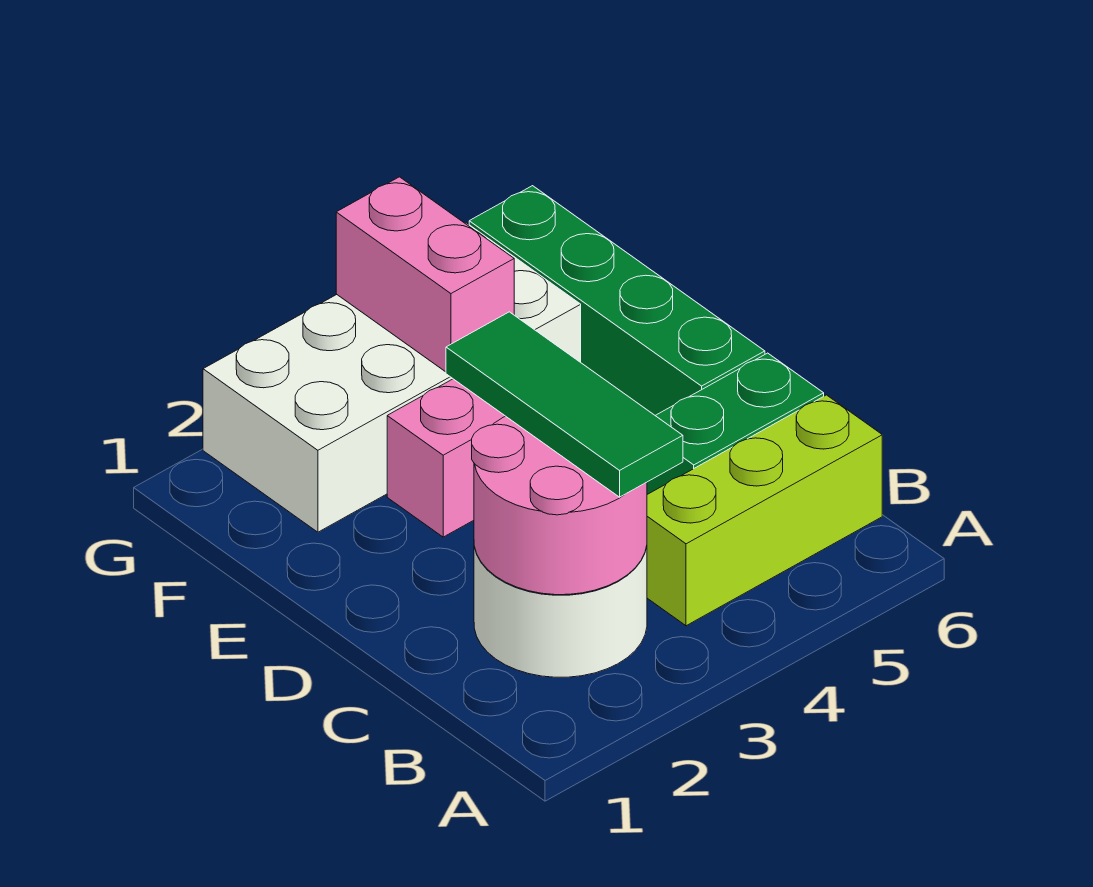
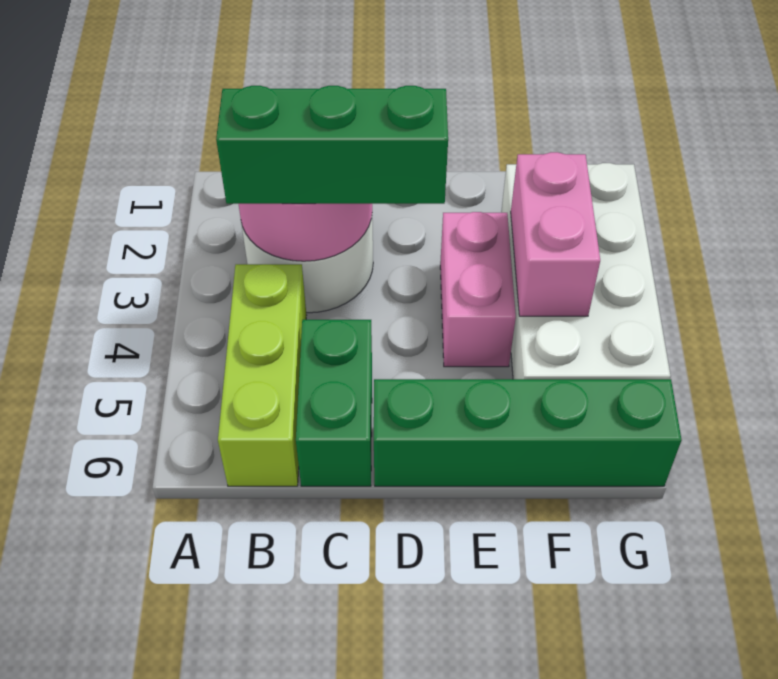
green tile B3:D3 level 3 -> green brick B3:D3 level 3
pink brick F4:G4 level 2 -> pink brick F3:F4 level 2

